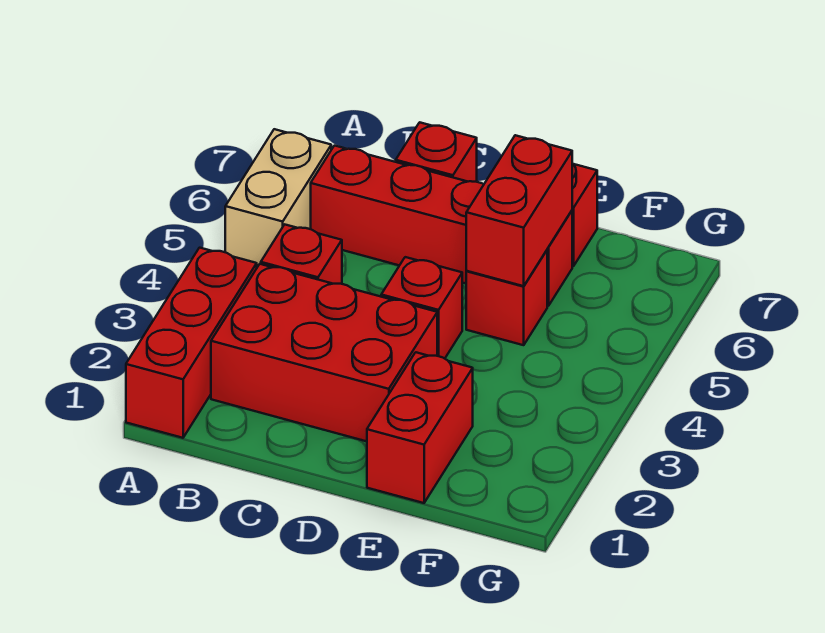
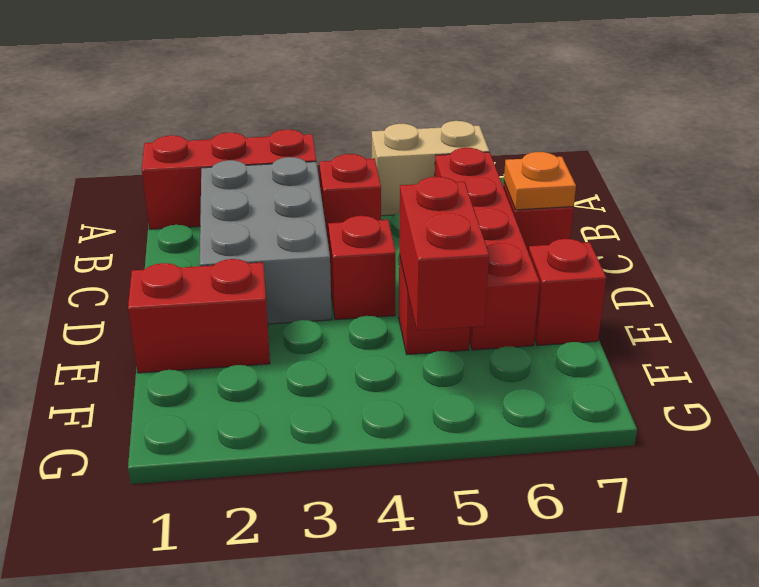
red brick B2:D3 level 1 -> grey brick B2:D3 level 1
none -> orange plate C7 level 2
red brick E5:E6 level 2 -> red brick E5:F5 level 2

